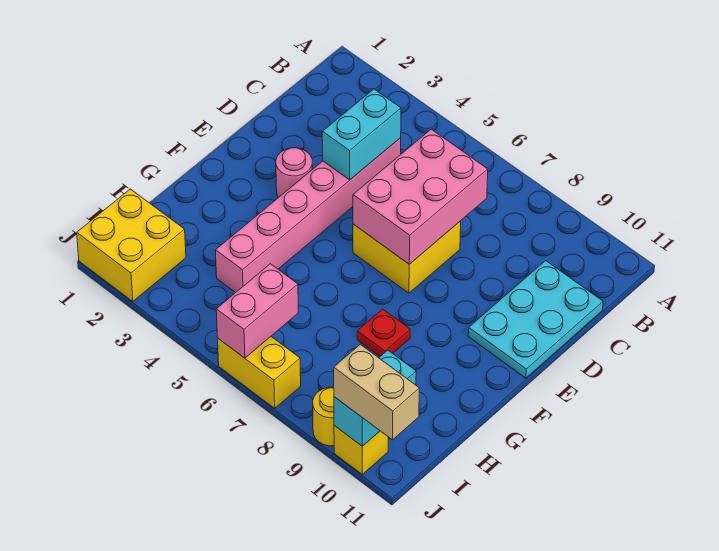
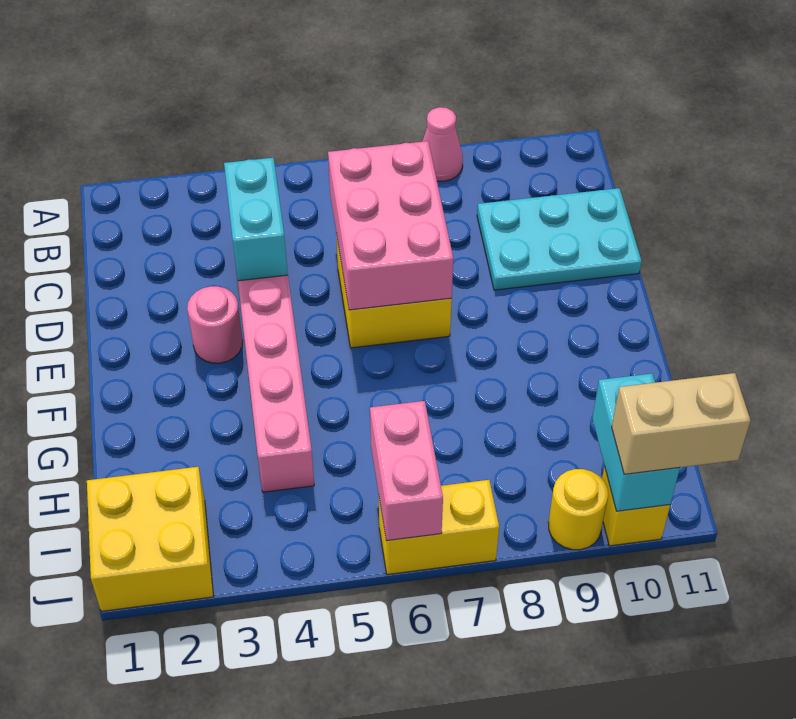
none -> pink cone A8 level 1
cyan plate C10:E11 level 1 -> cyan plate C9:D11 level 1
red plate G8 level 1 -> none

